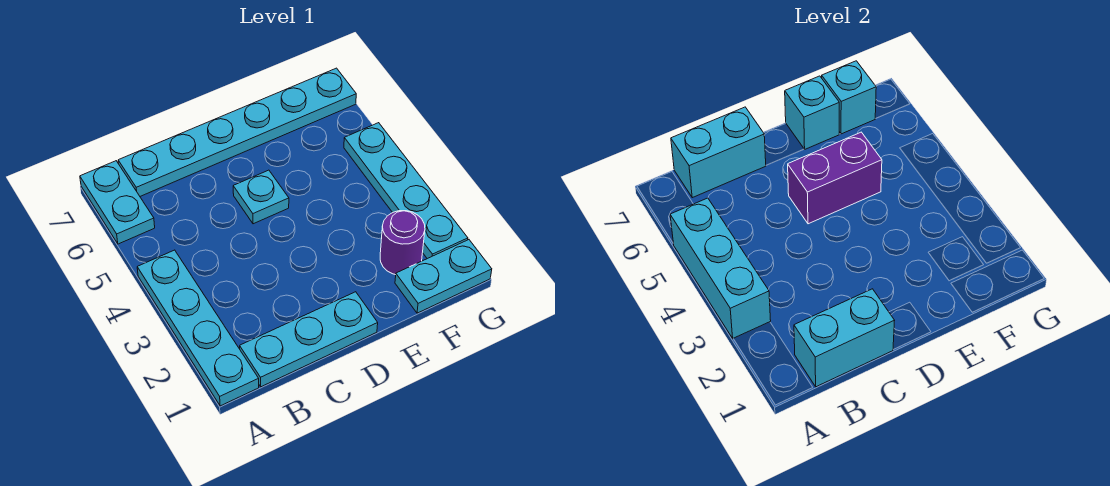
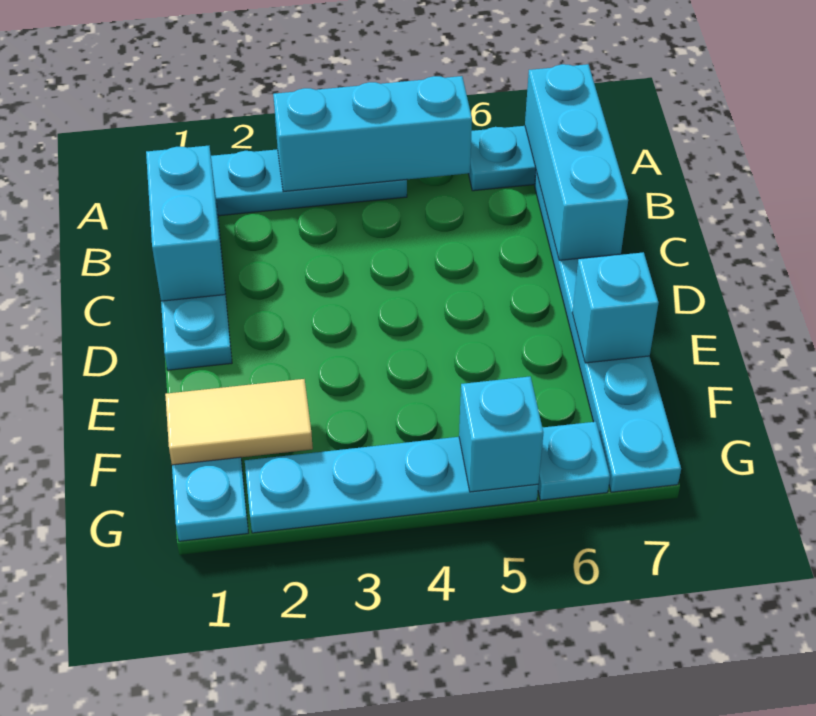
cyan brick B7:C7 level 2 -> cyan brick A7:C7 level 2
cyan plate D5 level 1 -> cyan plate G6 level 1
purple brick D5:E5 level 2 -> none
none -> tan tile F1:F2 level 2
purple round brick F2 level 1 -> none
cyan brick F7 level 2 -> cyan brick G5 level 2

